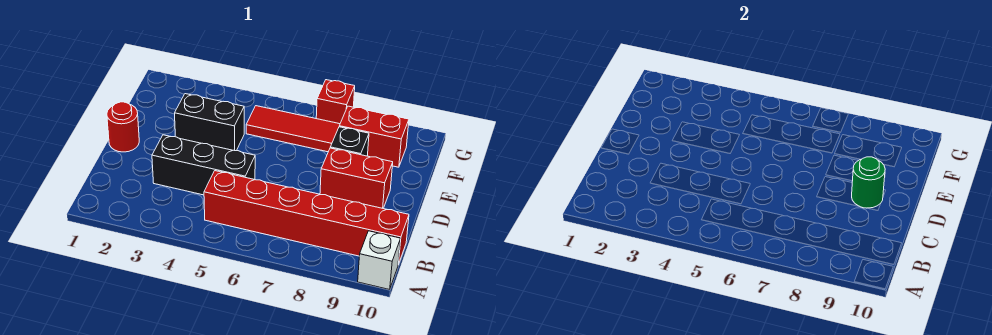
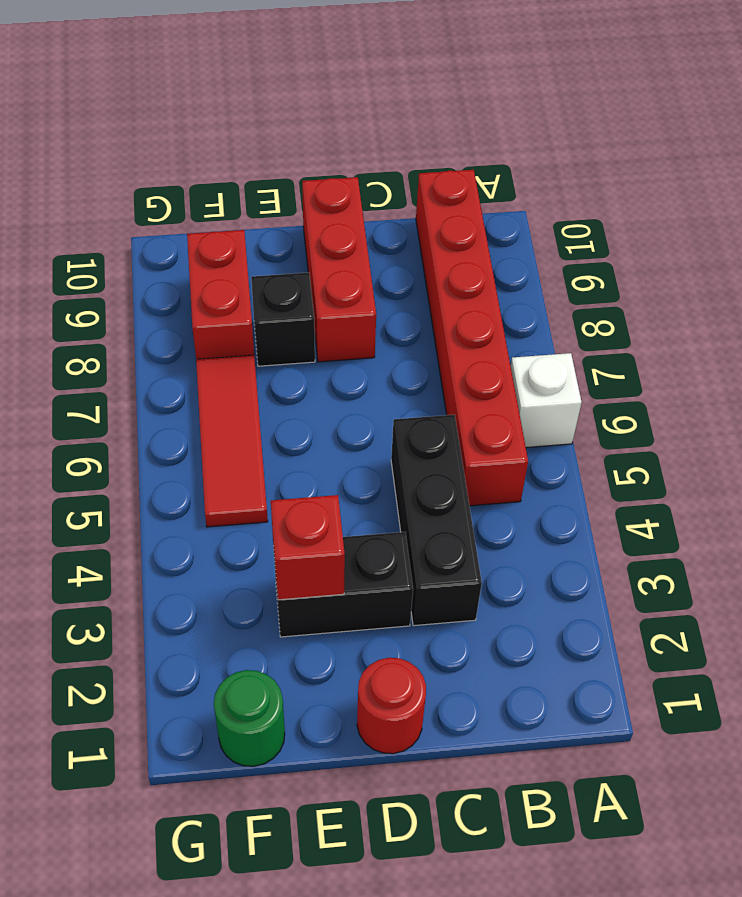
white brick A10 level 1 -> white brick A6 level 1
red brick D8:D9 level 1 -> red brick D8:D10 level 1
green round brick D9 level 2 -> green round brick F1 level 1
black brick E3:E4 level 1 -> black brick D3:E3 level 1
red brick G7 level 1 -> red brick E3 level 2

